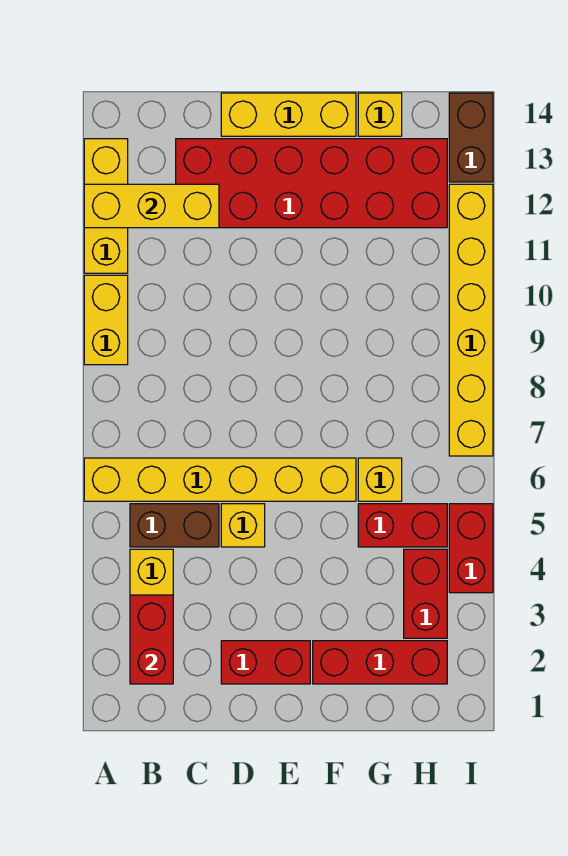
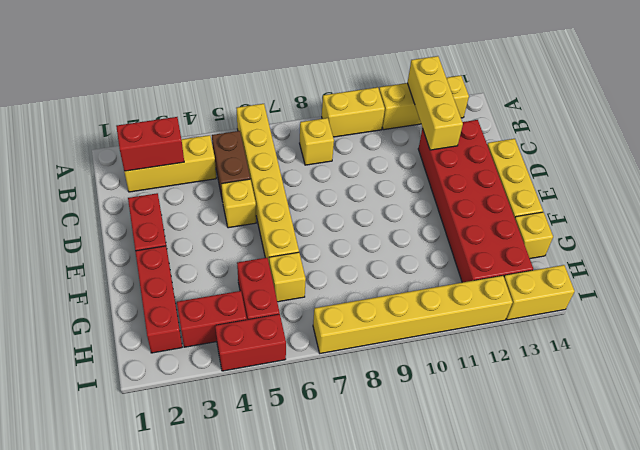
none -> yellow brick B8 level 1
brown brick I13:I14 level 1 -> yellow brick I13:I14 level 1

